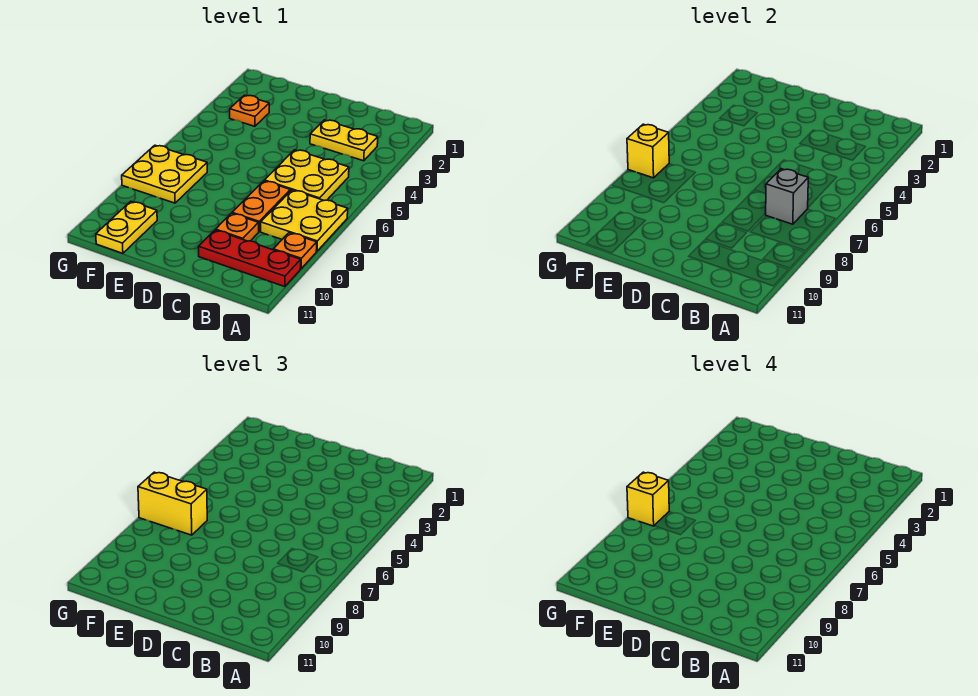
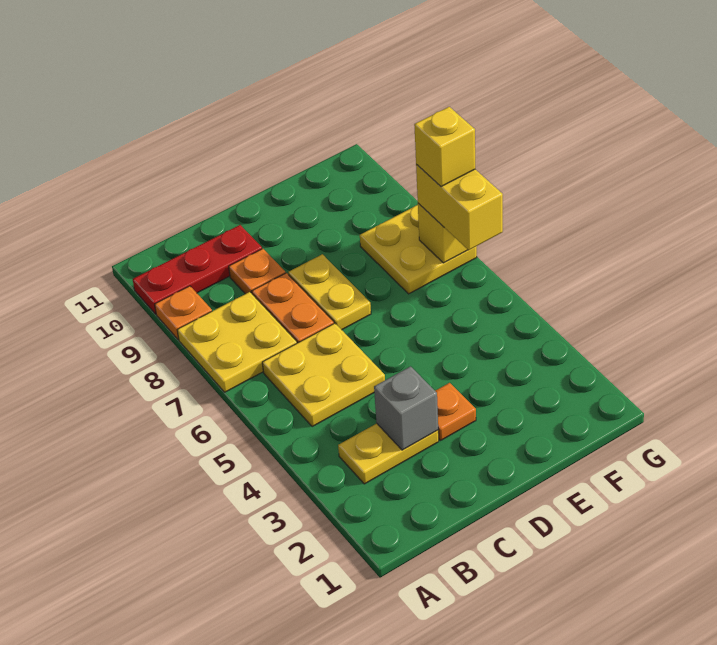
grey brick B7 level 2 -> grey brick C3 level 2
orange plate F3 level 1 -> orange plate D3 level 1
yellow brick F7:G7 level 3 -> yellow brick G6:G7 level 3
yellow plate F10:F11 level 1 -> yellow plate D7:D8 level 1

